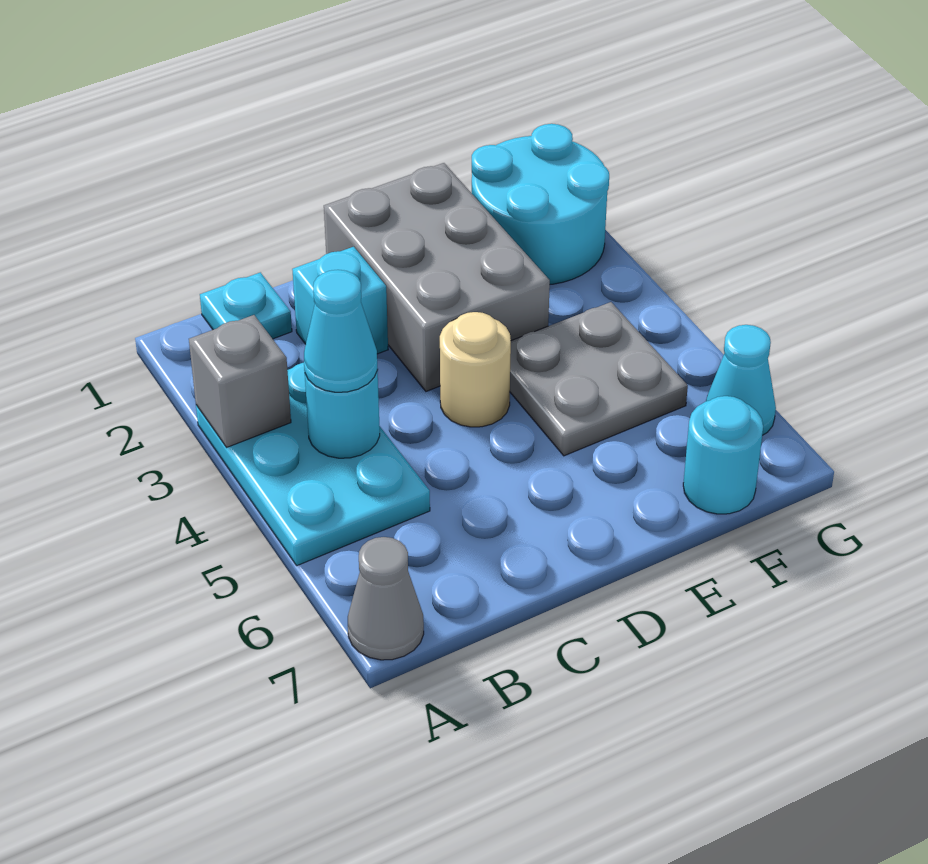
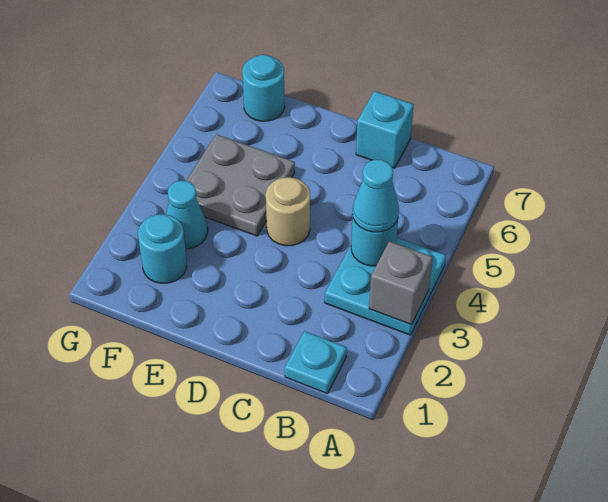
cyan plate A3:B5 level 1 -> cyan plate A3:B4 level 1
grey cone A7 level 1 -> none
cyan brick C2 level 1 -> cyan brick C7 level 1
grey brick D1:E3 level 1 -> none
cyan round brick F1:G2 level 1 -> cyan round brick F2 level 1
cyan cone G6 level 1 -> cyan cone F3 level 1

